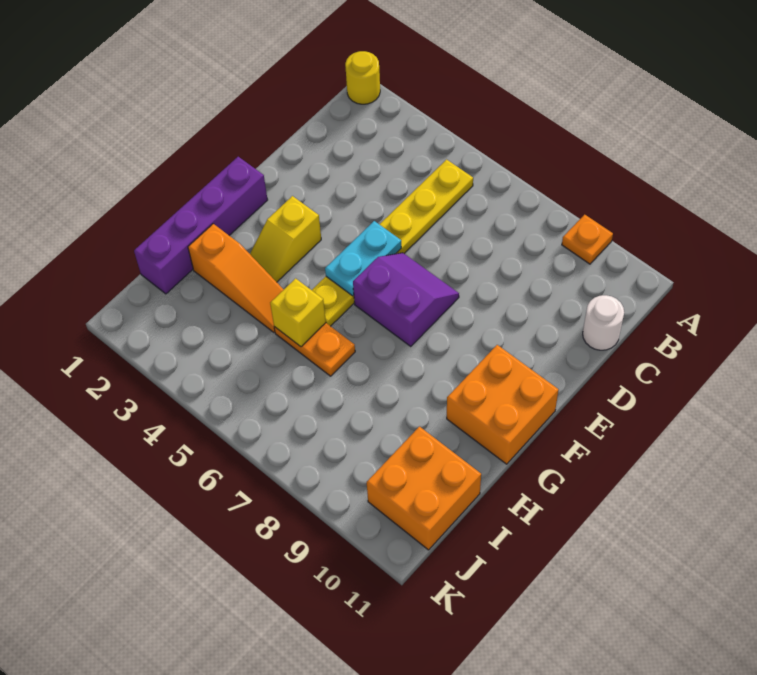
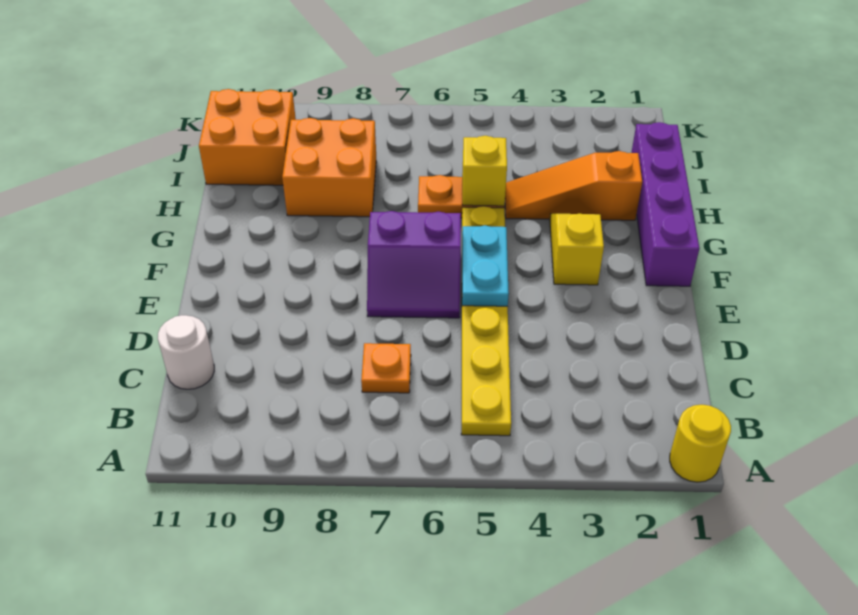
orange plate A9 level 1 -> orange plate C7 level 1
orange brick F10:G11 level 1 -> orange brick H8:I9 level 1

